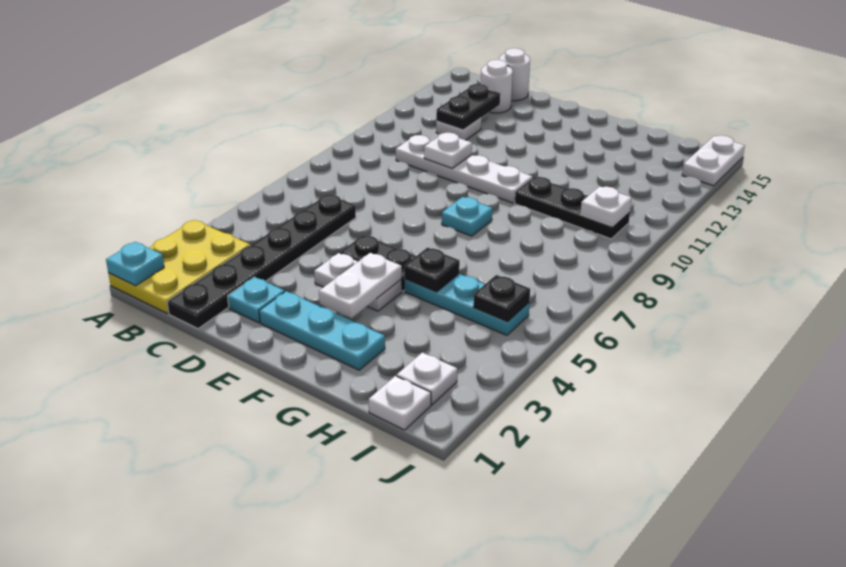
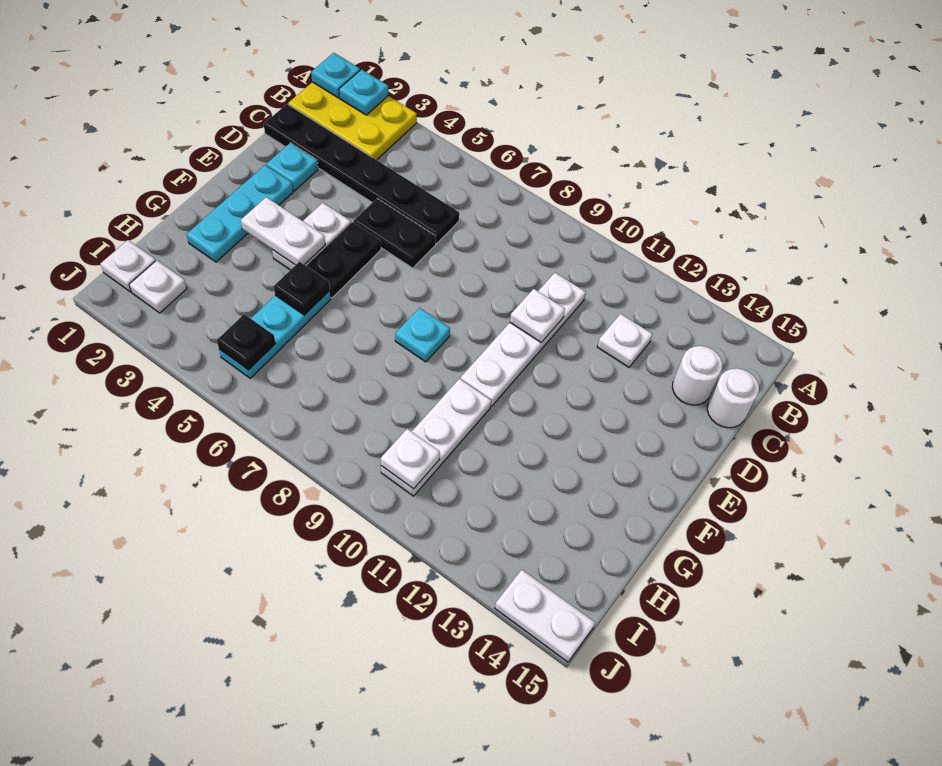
none -> cyan plate A2 level 2
black plate C12:C13 level 2 -> black plate D5:D6 level 1
black plate G10:I10 level 1 -> white plate G10:I10 level 1

